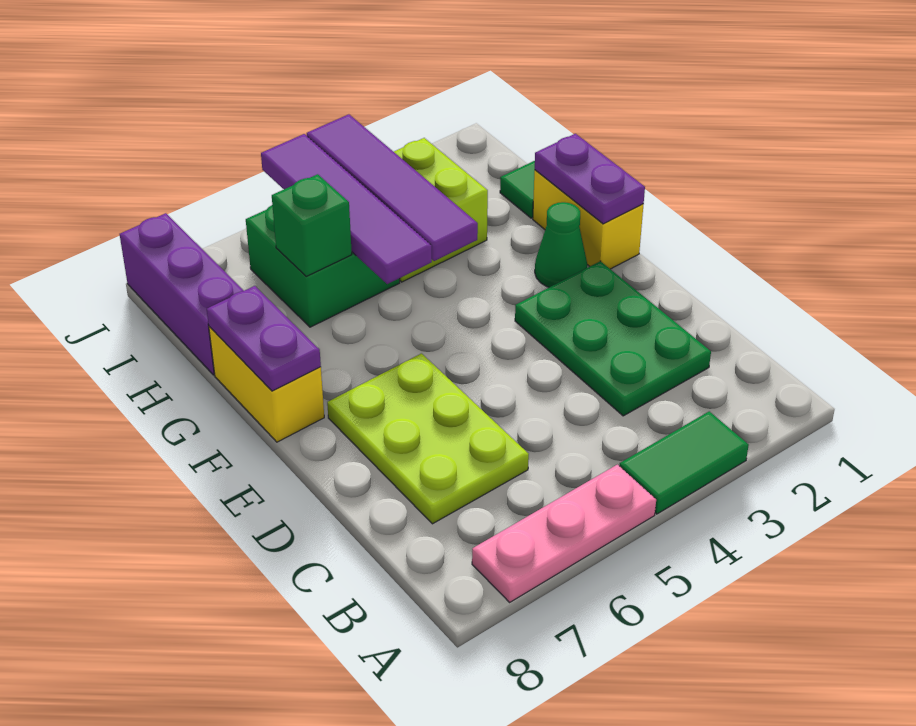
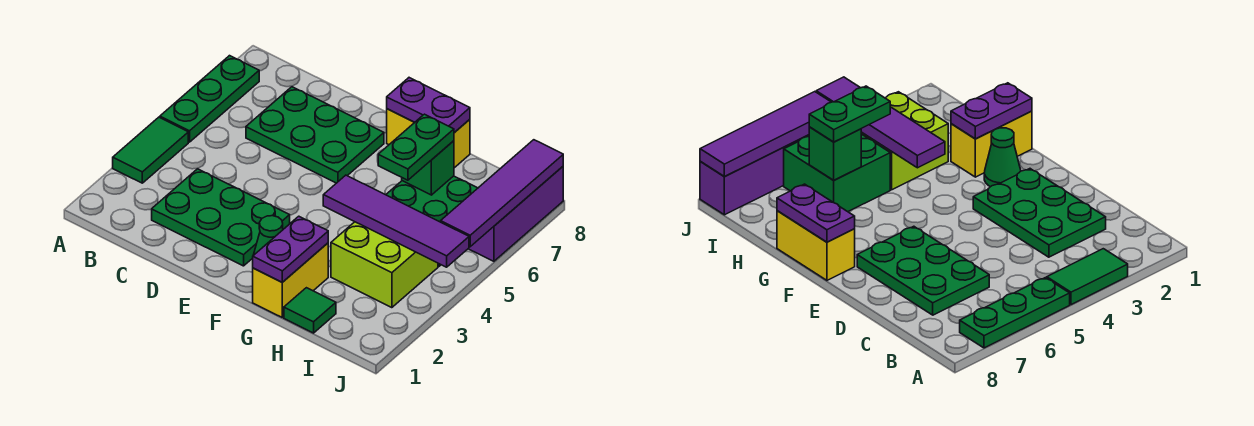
pink plate A5:A7 level 1 -> green plate A5:A7 level 1
lime plate C6:E7 level 1 -> green plate C6:E7 level 1
yellow brick F1:G1 level 1 -> yellow brick G1:G2 level 1
purple plate F1:G1 level 2 -> purple plate G1:G2 level 2
purple tile G5:J5 level 2 -> purple tile J5:J8 level 2
none -> green plate H5:H6 level 3
purple brick H8:J8 level 1 -> purple brick J6:J8 level 1

